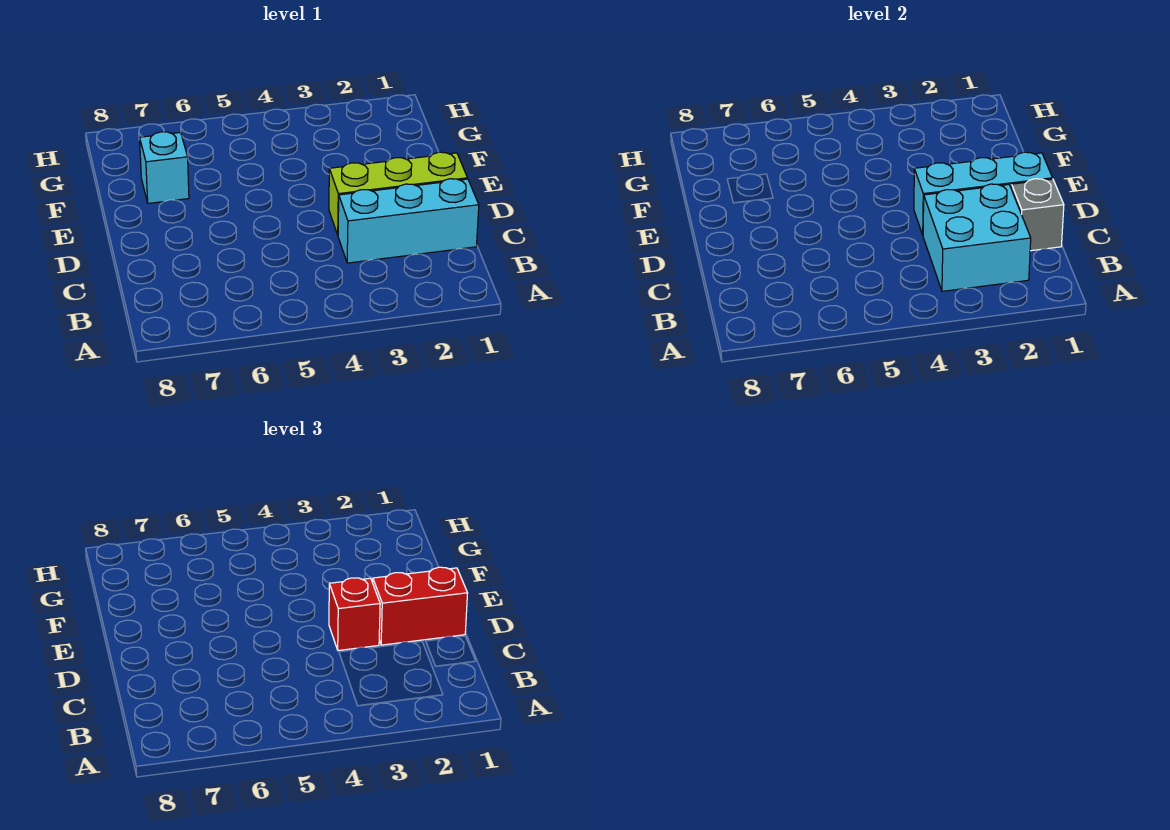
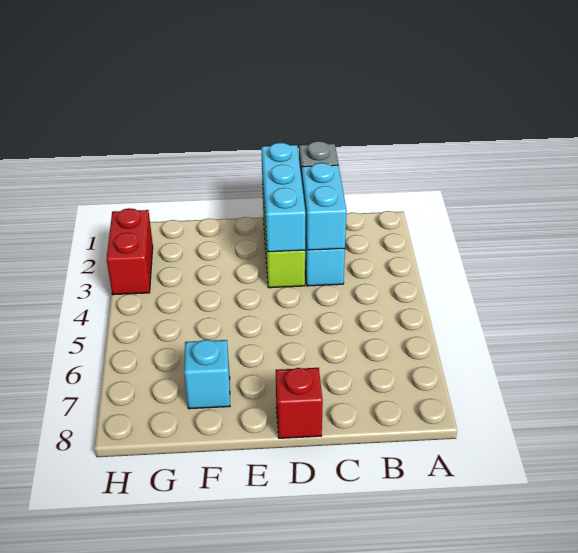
cyan brick B2:C3 level 2 -> cyan brick C2:C3 level 2
red brick D1:D2 level 3 -> red brick H2:H3 level 1
red brick D3 level 3 -> red brick D8 level 1

